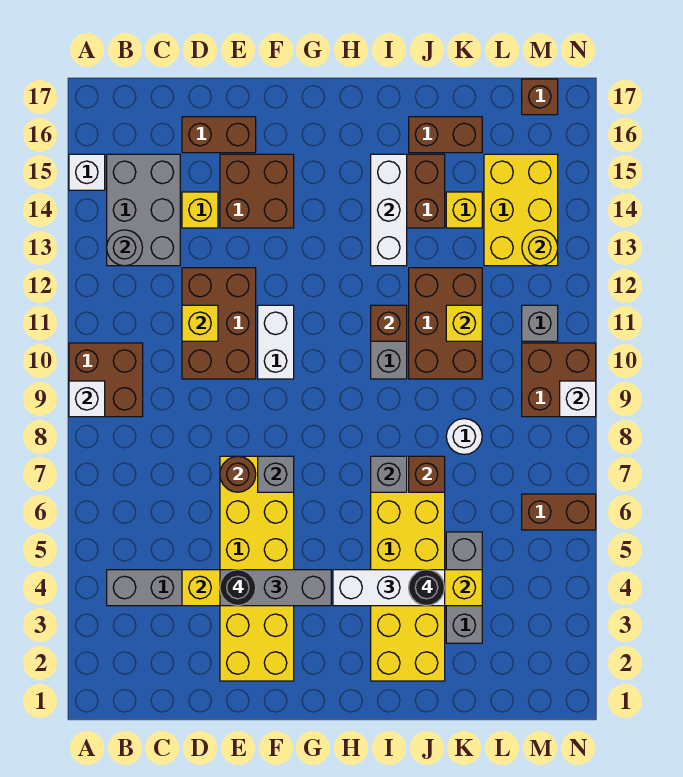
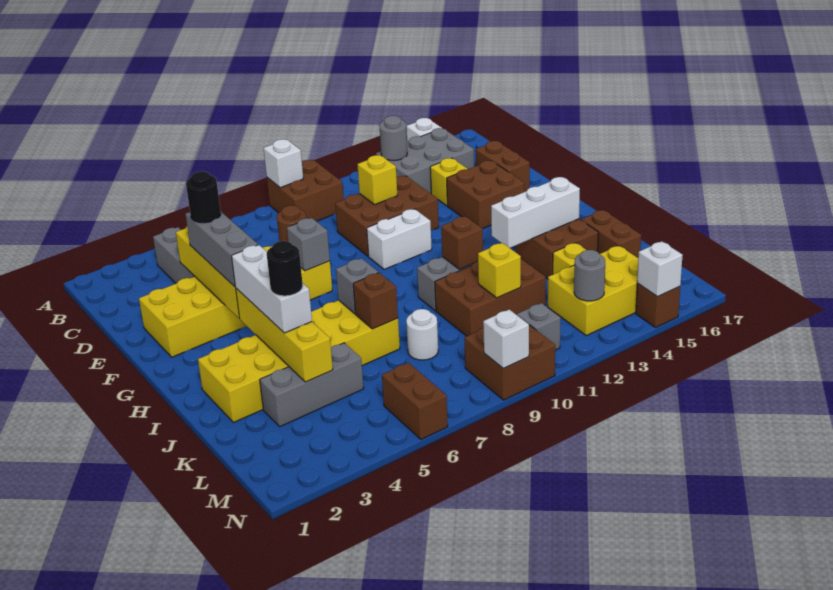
yellow round brick M13 level 2 -> grey round brick M13 level 2
brown brick M17 level 1 -> brown brick N15 level 1
none -> white brick N15 level 2

